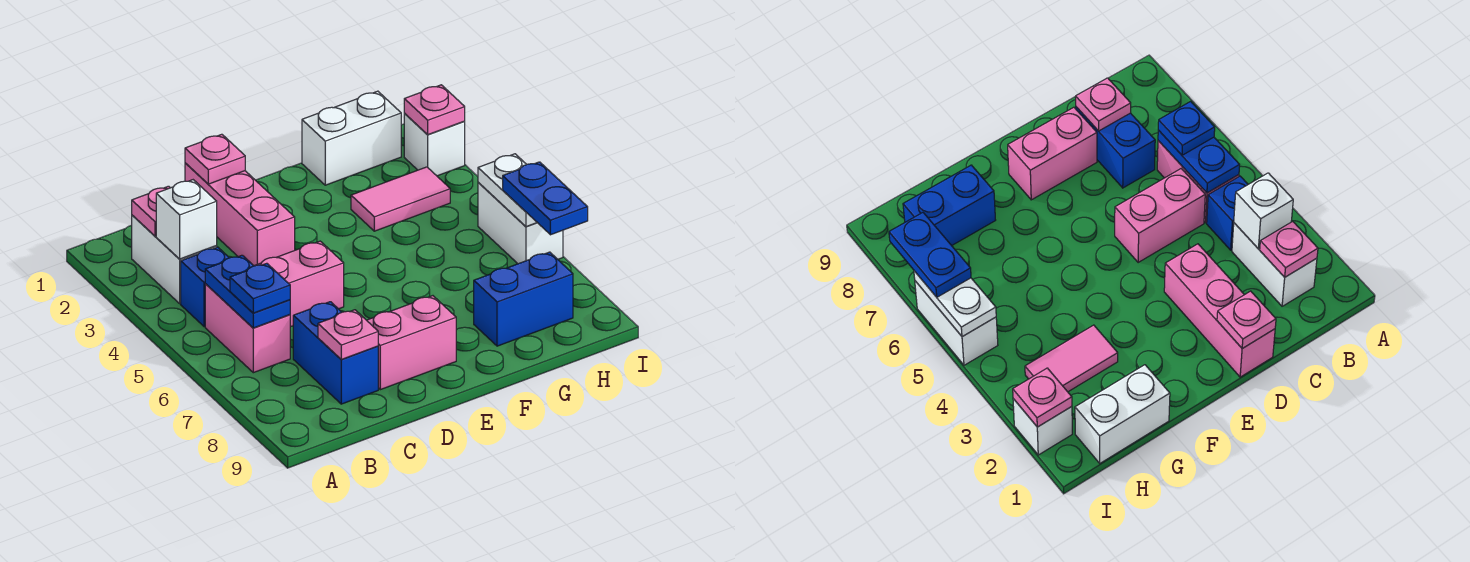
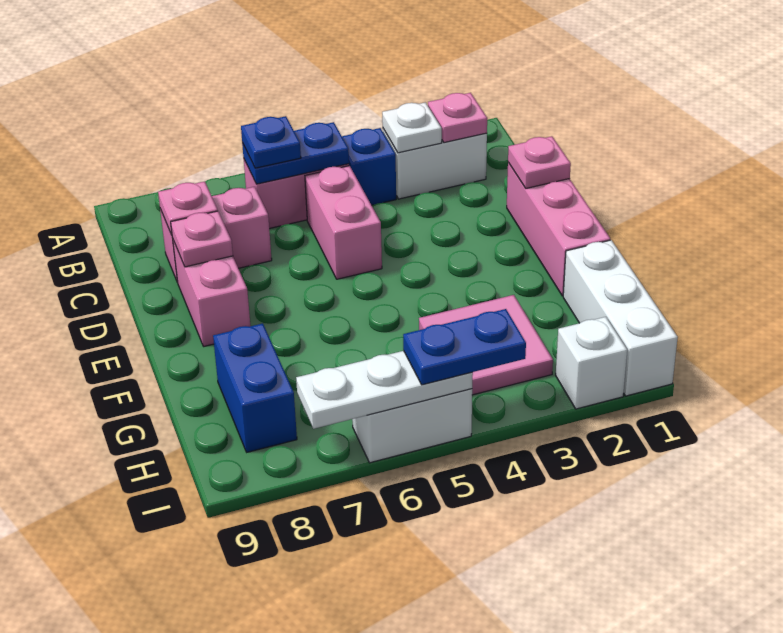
white brick B3 level 2 -> white plate B3 level 2
blue brick C7:C8 level 1 -> pink brick C7:C8 level 1
pink brick D1:D3 level 1 -> pink brick D1:F1 level 1
white brick G1:H1 level 1 -> white brick G1:I1 level 1
pink tile G3:H3 level 1 -> pink tile G3:H4 level 1
pink plate I2 level 2 -> pink plate D8 level 2
white plate I5:I6 level 2 -> white plate I5:I7 level 2
blue plate I6:I7 level 3 -> blue plate I4:I5 level 3

